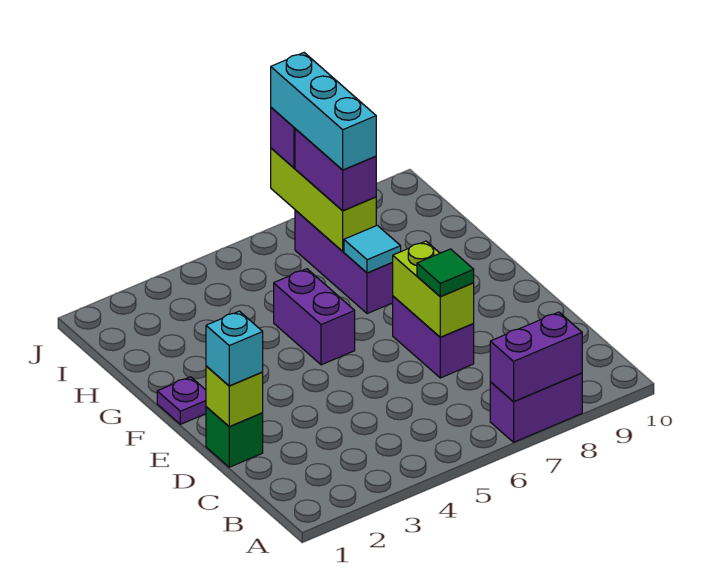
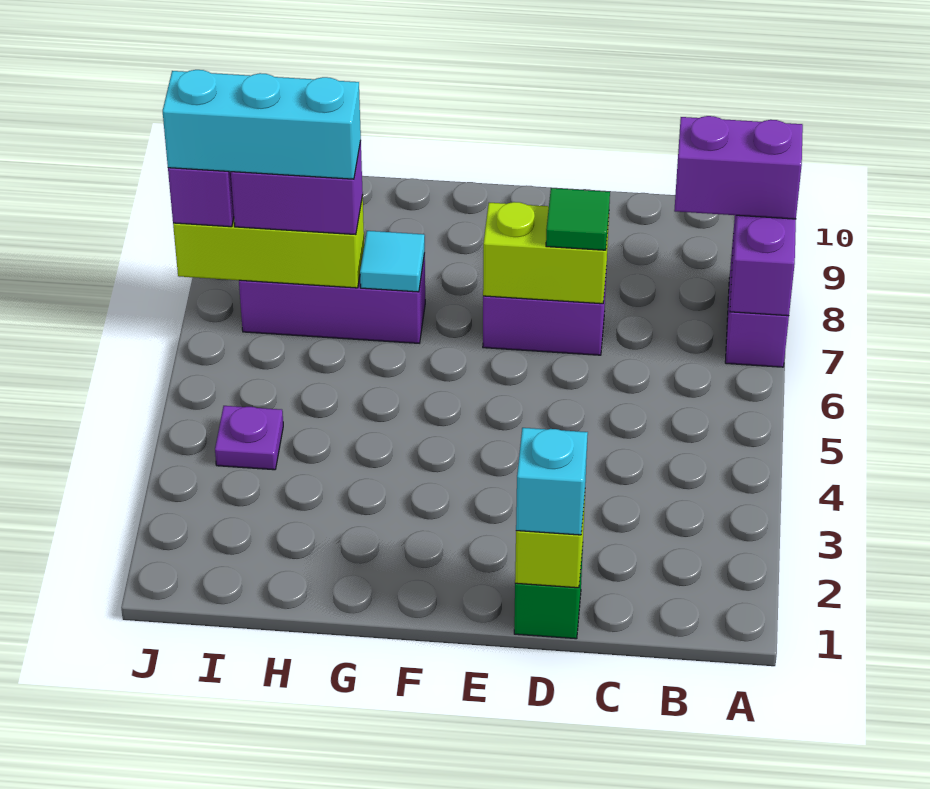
purple plate F1 level 1 -> purple plate I4 level 1
purple brick F5:G5 level 1 -> purple brick A8:B8 level 3

